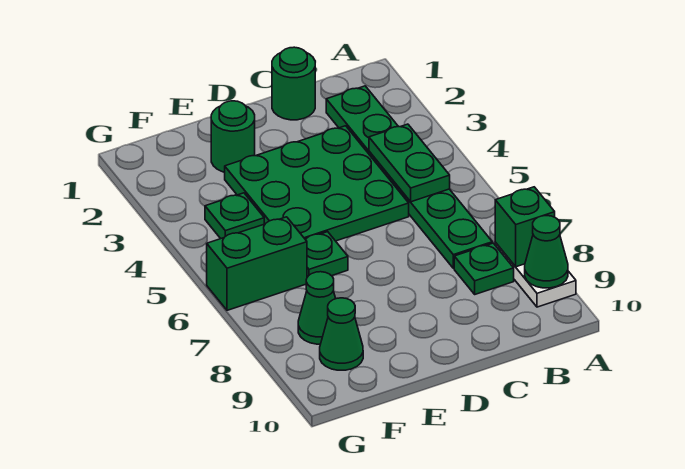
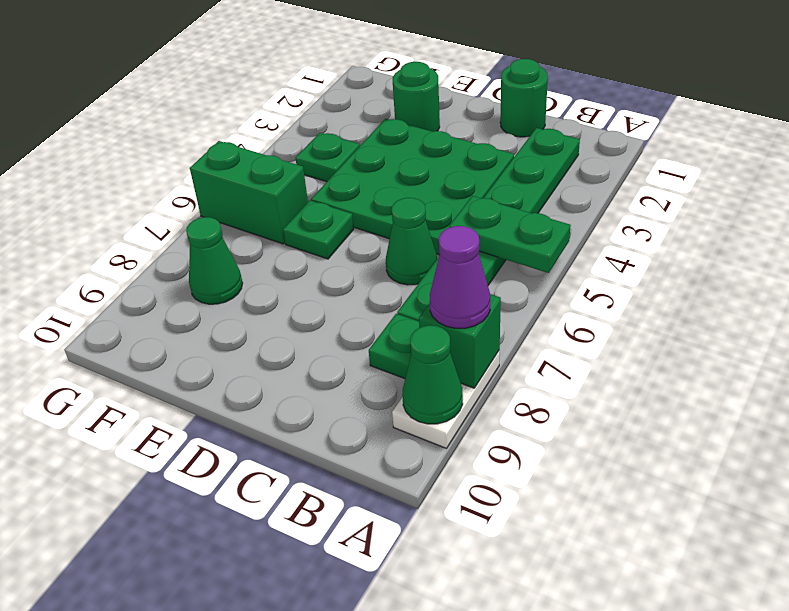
none -> purple cone A8 level 3
green plate B4:B5 level 2 -> green plate A5:B5 level 2
green cone F9 level 1 -> green cone C6 level 1

